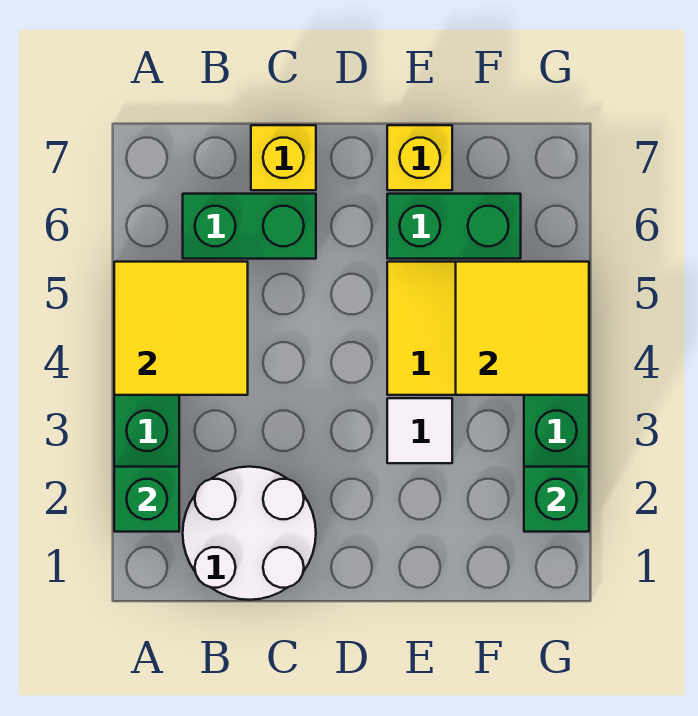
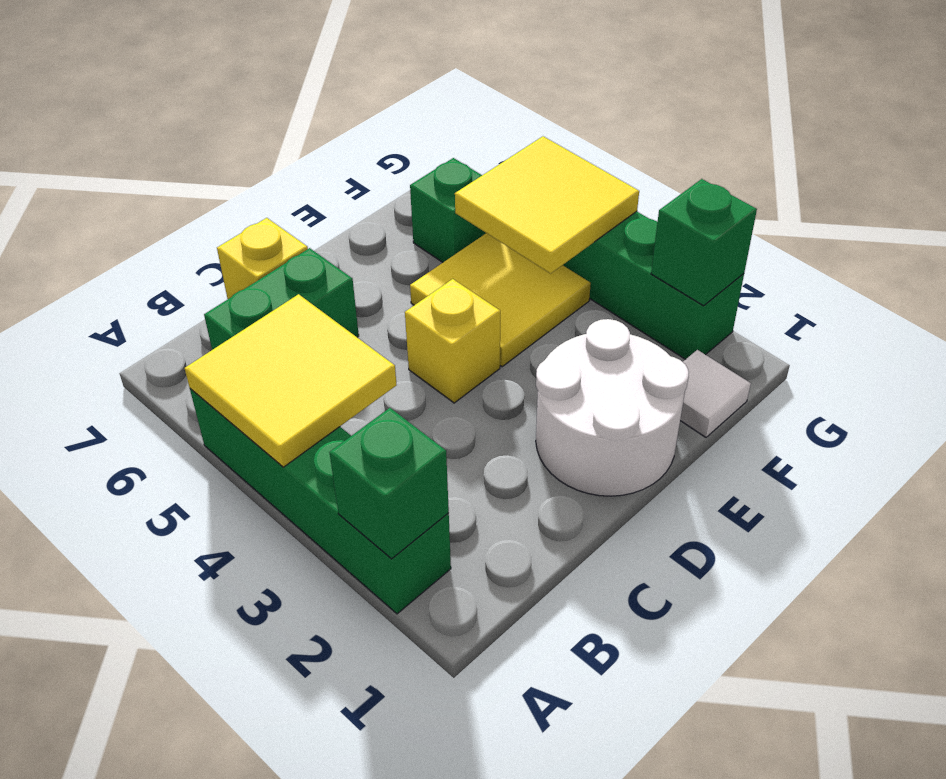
white round brick B1:C2 level 1 -> white round brick D1:E2 level 1
white tile E3 level 1 -> white tile F1 level 1
green brick E6:F6 level 1 -> green brick F6 level 1
yellow brick E7 level 1 -> yellow brick D4 level 1

